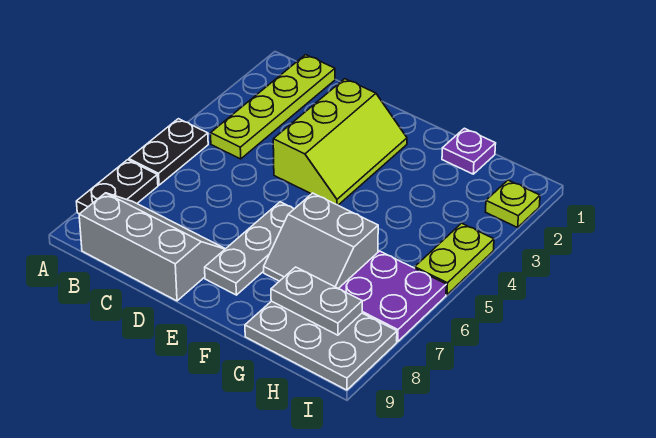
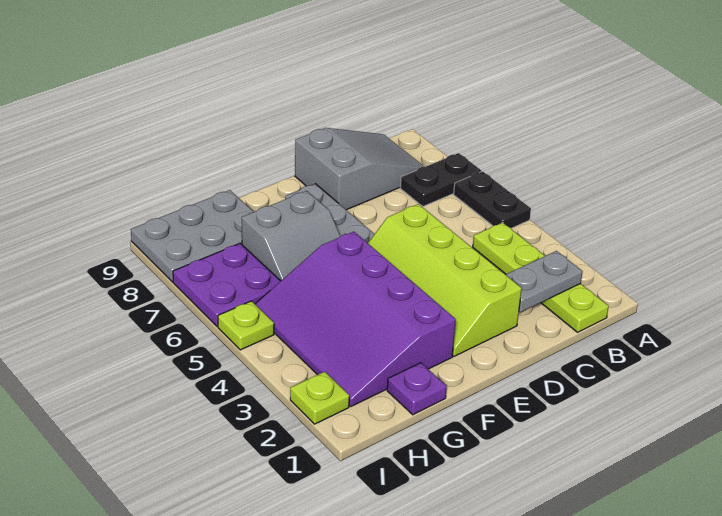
black plate A7:A8 level 1 -> black plate A7:B7 level 1
grey slope B8:D9 level 1 top 9 -> grey slope B8:D9 level 1 top D
lime slope D2:E4 level 1 top D -> lime slope D2:E5 level 1 top D
none -> purple slope F2:H5 level 1 top F
grey slope F6:G7 level 1 top 6 -> grey slope F6:G7 level 1 top 7
grey plate G8:H8 level 2 -> grey plate B2:C2 level 2
lime plate I4:I5 level 1 -> lime plate I5 level 1

